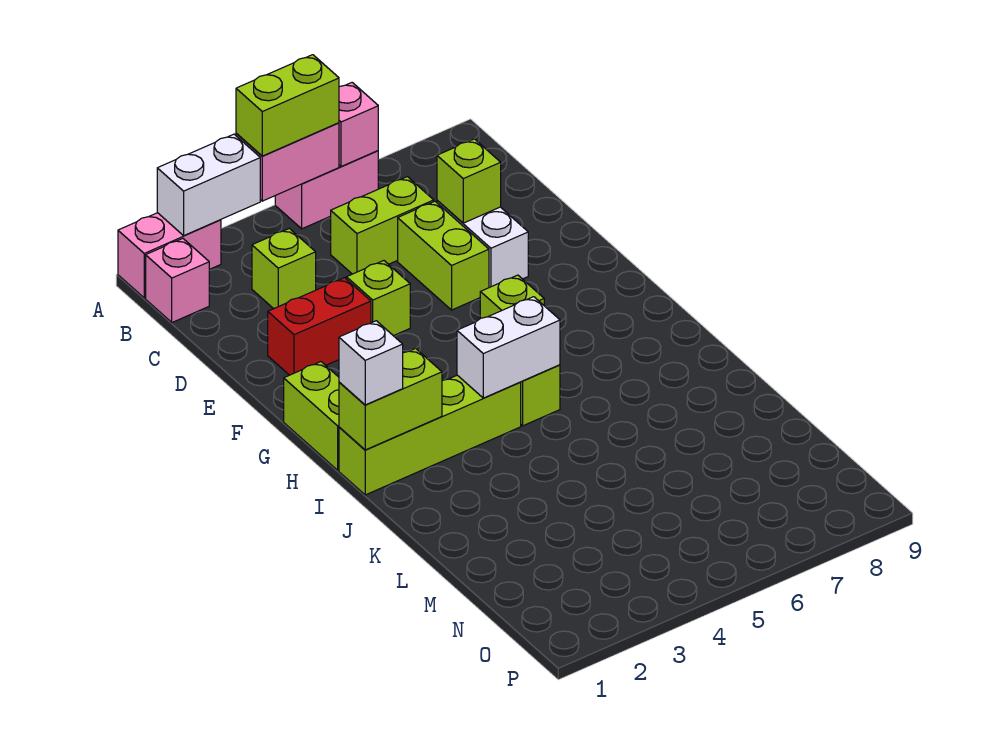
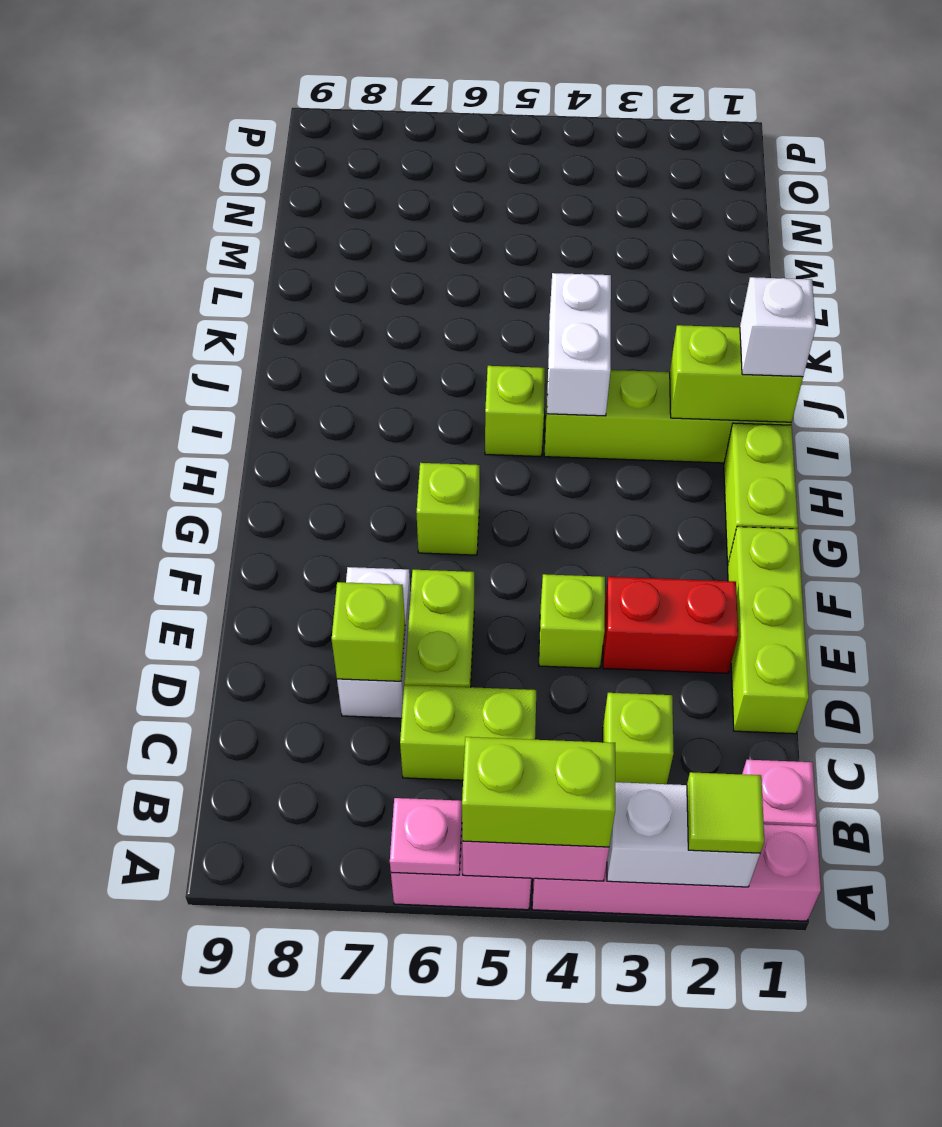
pink brick A1:A2 level 1 -> pink brick A1:A4 level 1
none -> lime tile A2 level 3
pink brick A6 level 2 -> pink plate A6 level 2
none -> lime brick D1:F1 level 1
white brick I4:I5 level 2 -> white brick I4:J4 level 2

